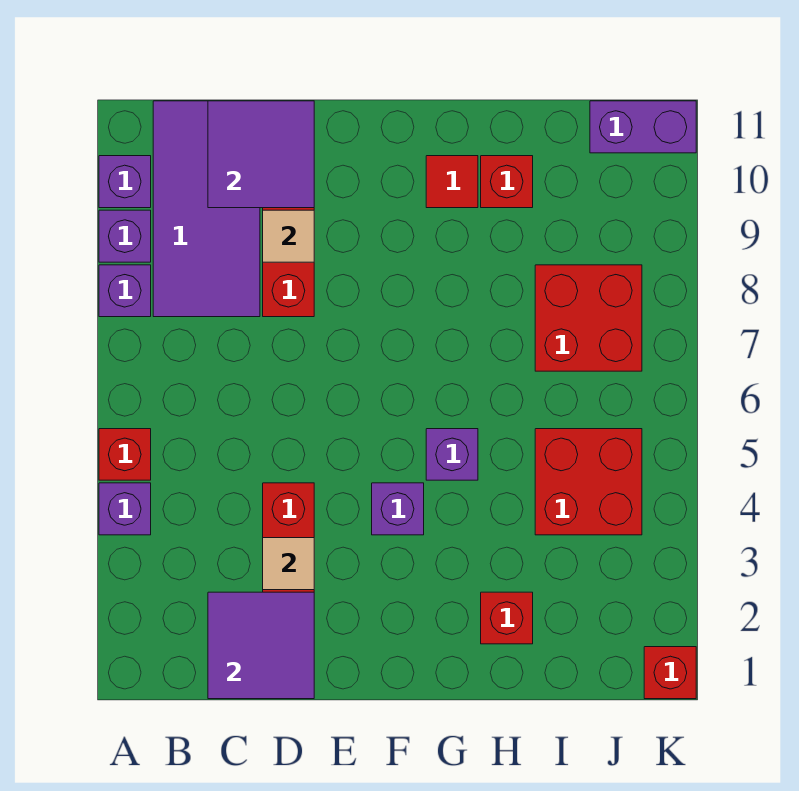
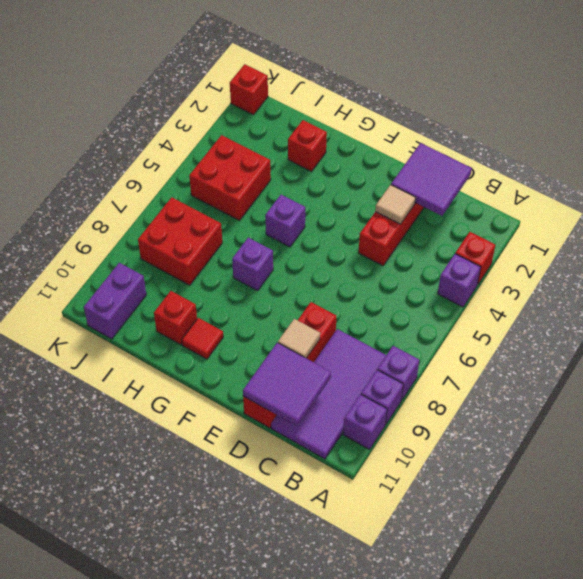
red brick A5 level 1 -> red brick A3 level 1
purple brick F4 level 1 -> purple brick G7 level 1
purple brick J11:K11 level 1 -> purple brick J10:J11 level 1

